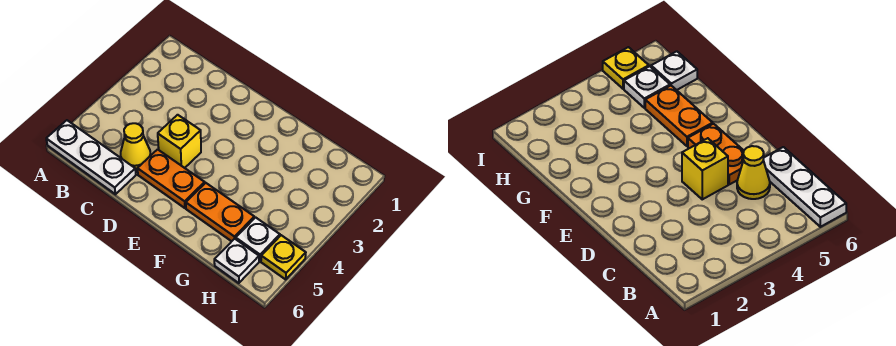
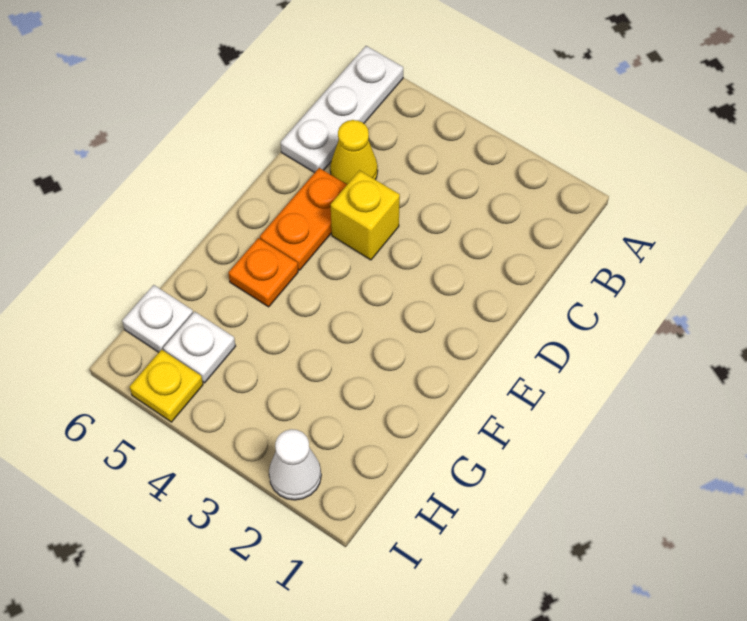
orange plate F5:G5 level 1 -> orange plate F5 level 1
none -> white cone I2 level 1

